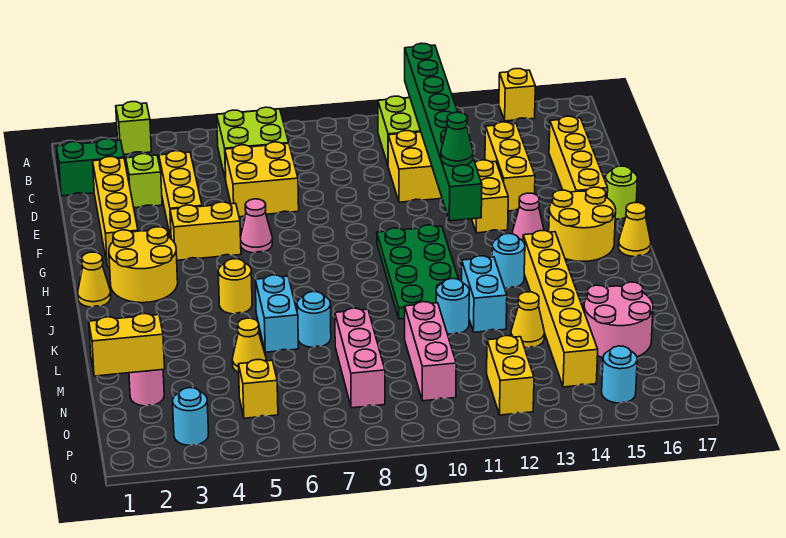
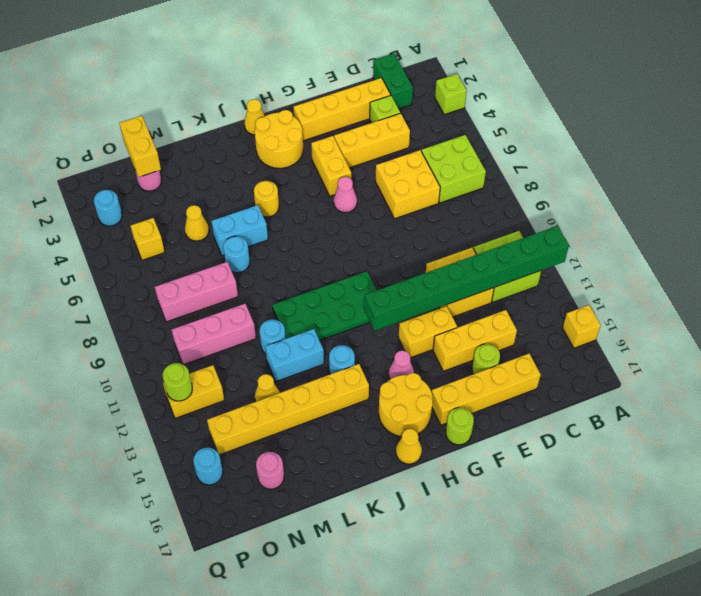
none -> lime round brick E15 level 1
green cone G12 level 3 -> none
pink round brick M15:N16 level 1 -> pink round brick N16 level 1
none -> lime round brick P12 level 2

